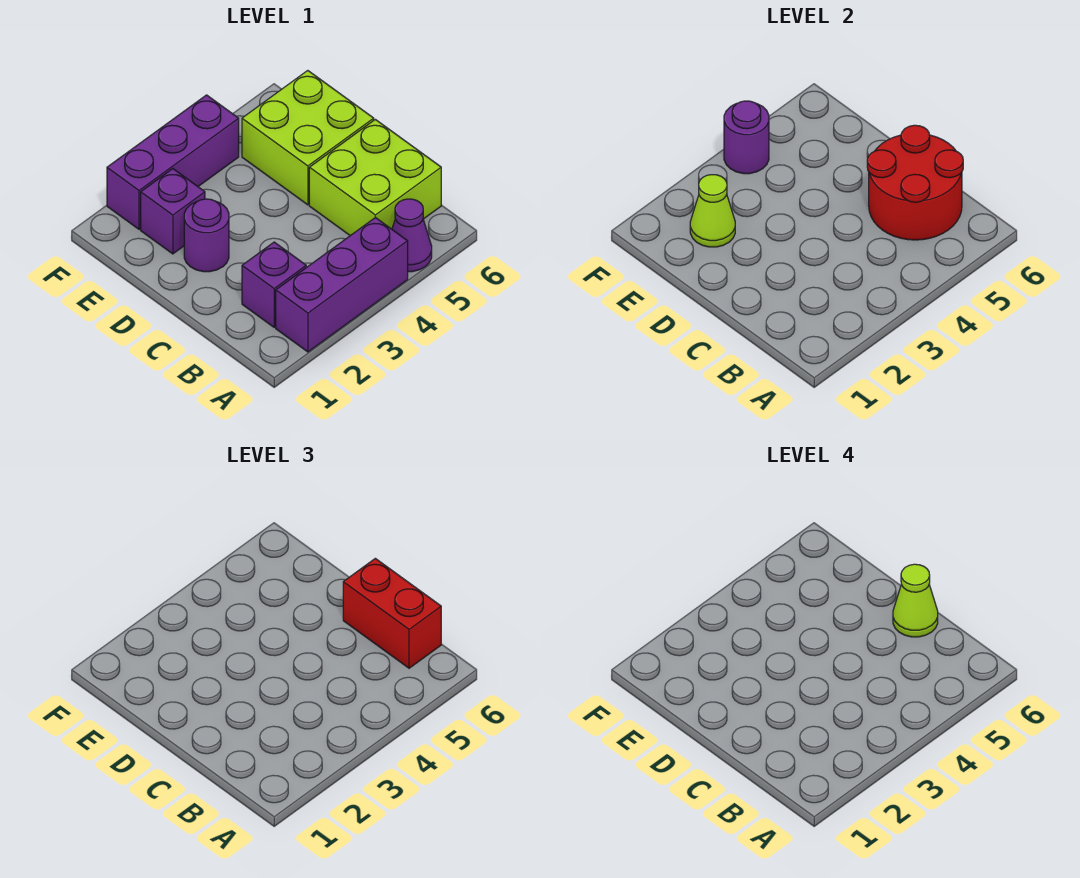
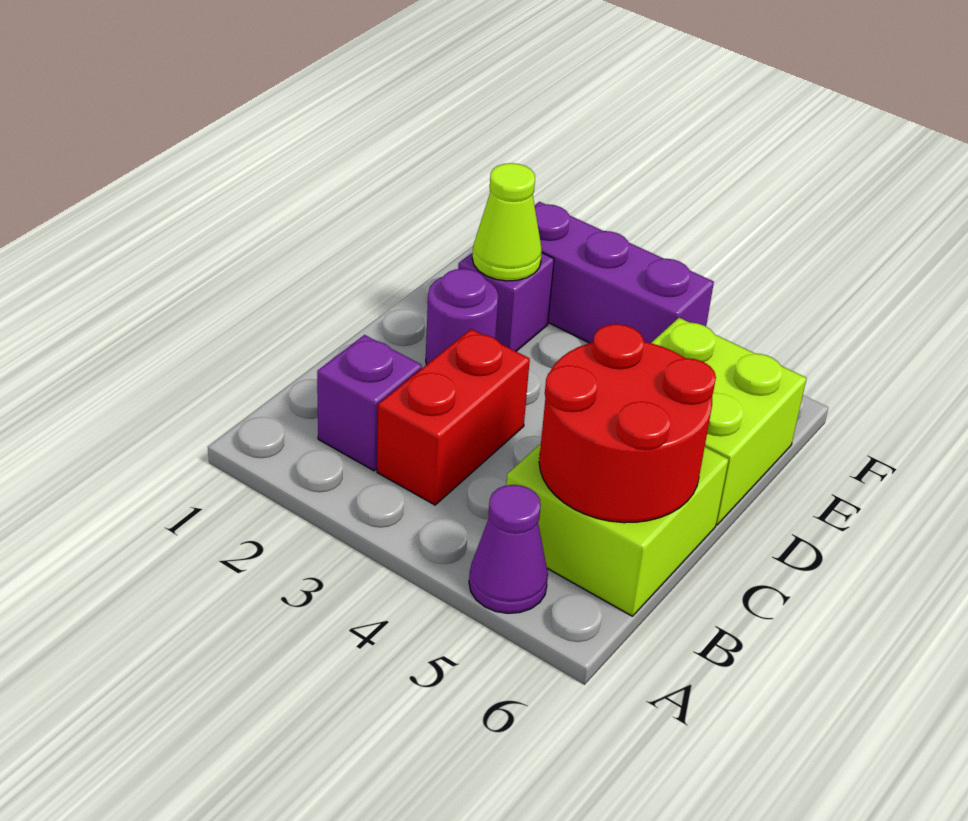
purple brick A2:A4 level 1 -> none
red brick B6:C6 level 3 -> red brick B3:C3 level 1
lime cone C6 level 4 -> none
purple round brick F4 level 2 -> none

